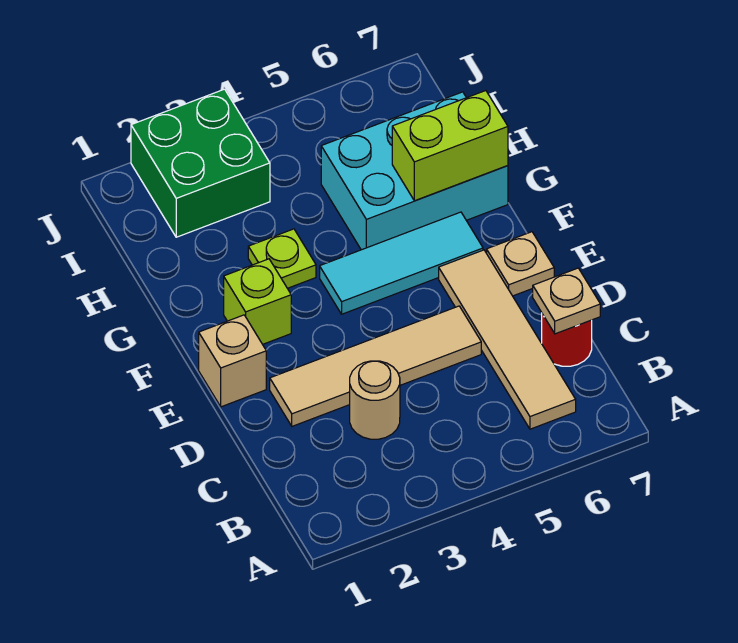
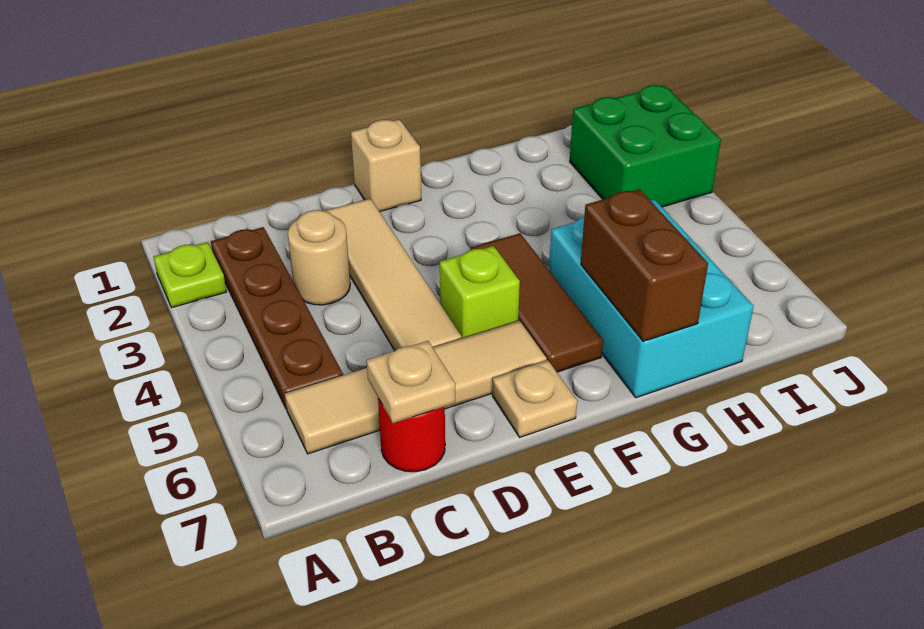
none -> brown plate B2:B5 level 1
lime brick F2 level 1 -> lime brick E5 level 1
cyan tile F4:F6 level 1 -> brown tile F4:F6 level 1
lime plate G3 level 1 -> lime plate A2 level 1
lime brick G6:G7 level 2 -> brown brick G6:G7 level 2

